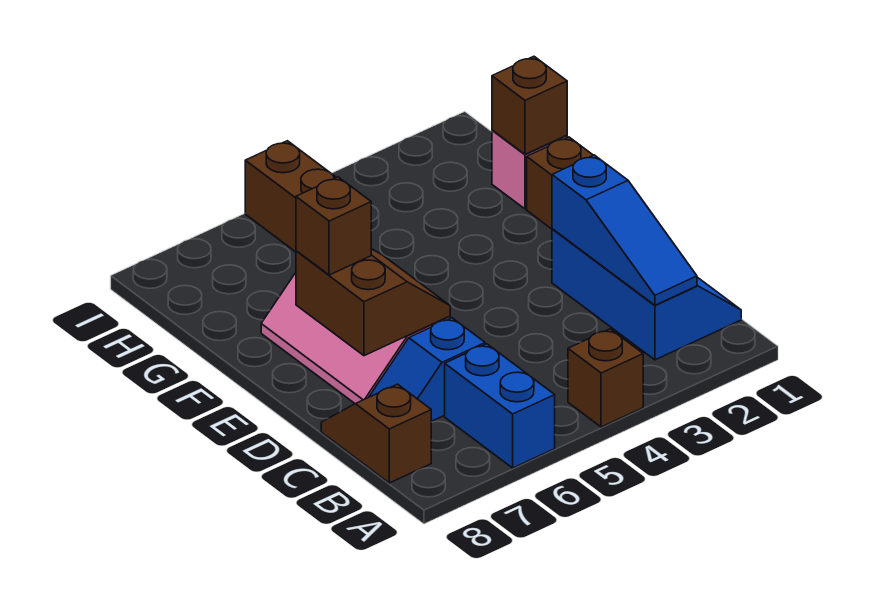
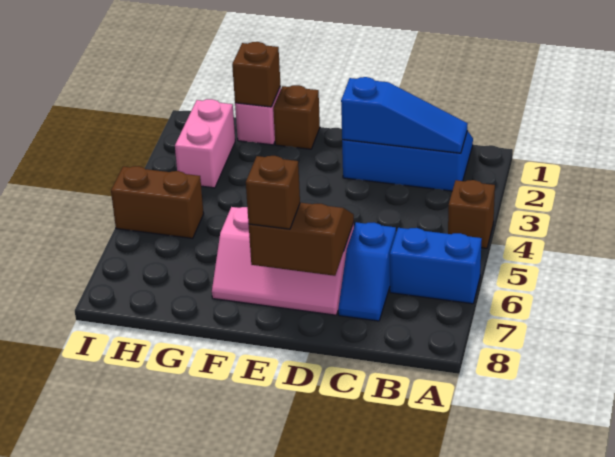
brown slope B8:C8 level 1 top B -> none
none -> pink brick H2:H3 level 1

